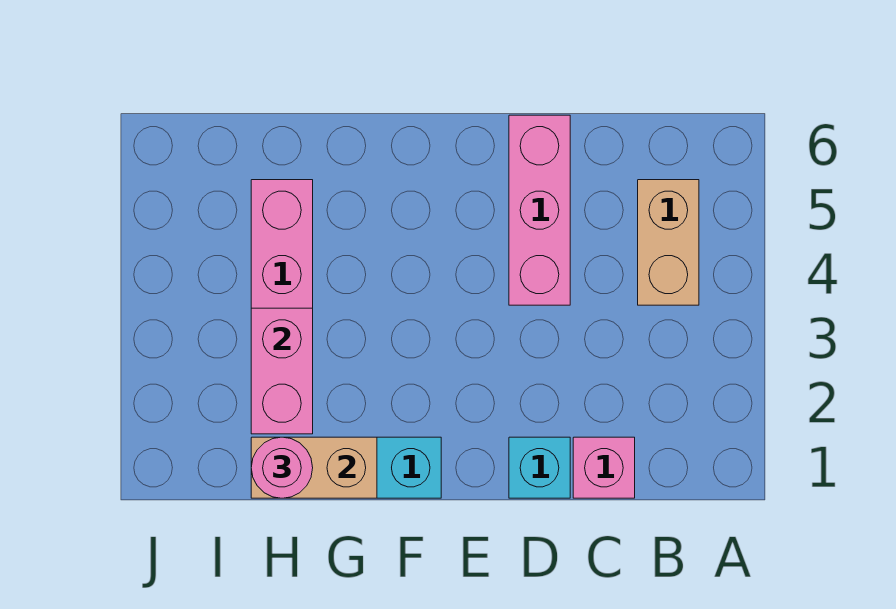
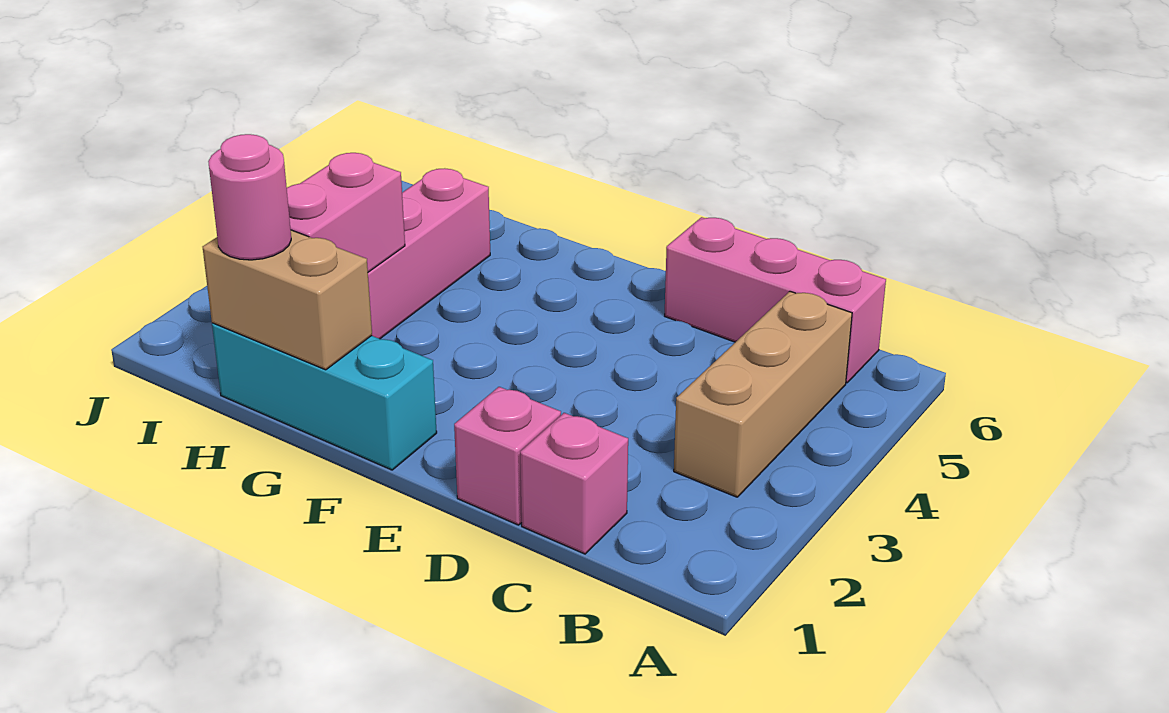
tan brick B4:B5 level 1 -> tan brick B3:B5 level 1
cyan brick D1 level 1 -> pink brick D1 level 1
pink brick D4:D6 level 1 -> pink brick B6:D6 level 1

